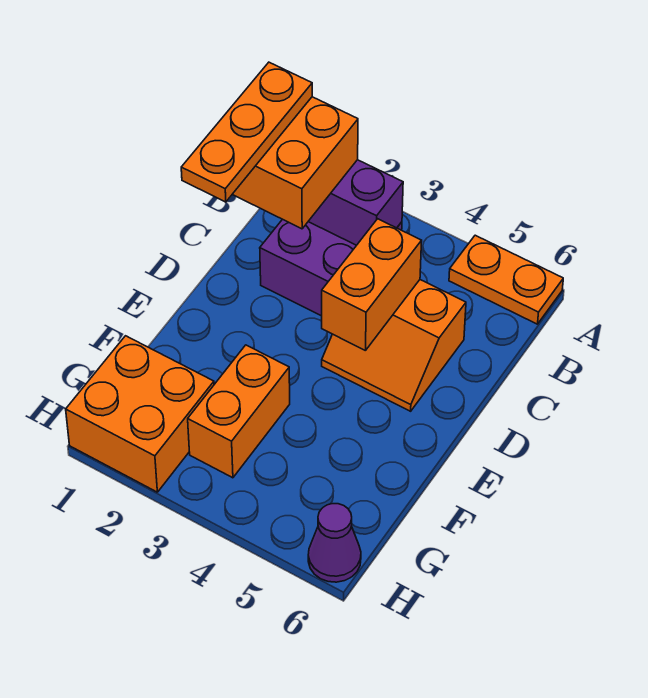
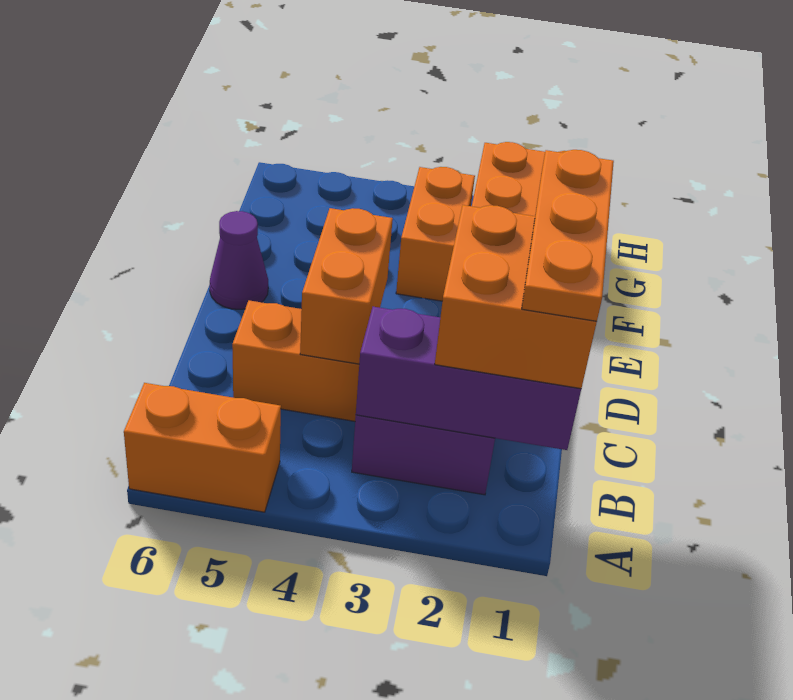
orange plate A5:A6 level 1 -> orange brick A5:A6 level 1
purple cone H6 level 1 -> purple cone E6 level 1

